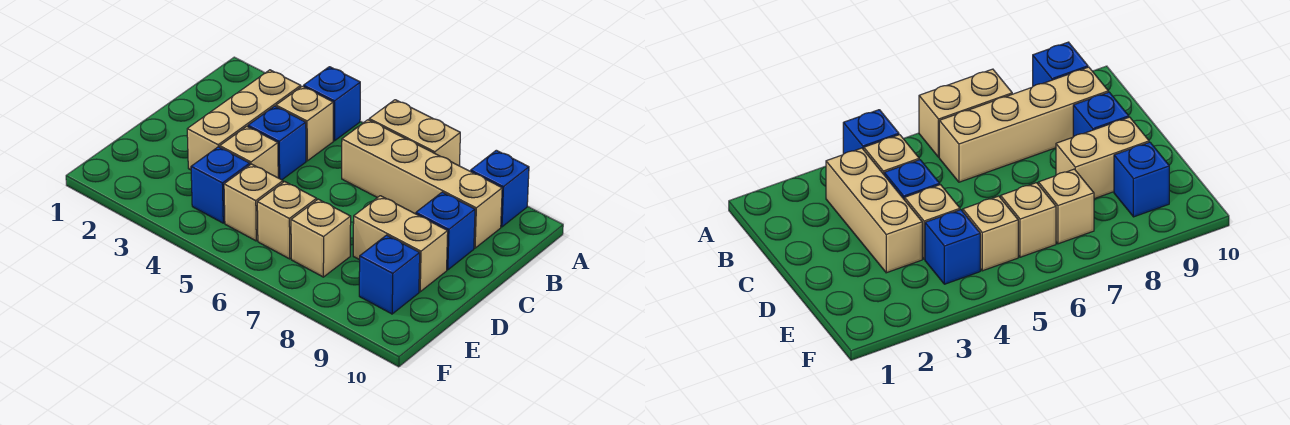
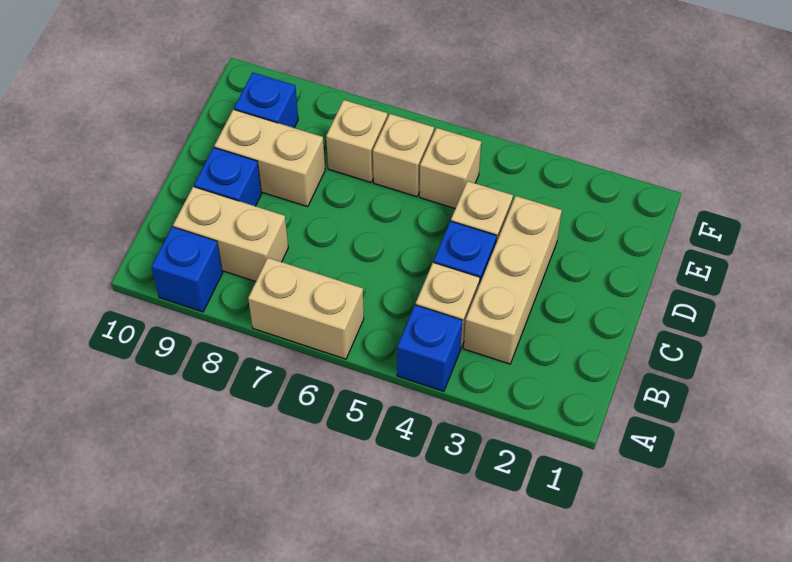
tan brick B6:B9 level 1 -> tan brick B8:B9 level 1
blue brick E4 level 1 -> none

